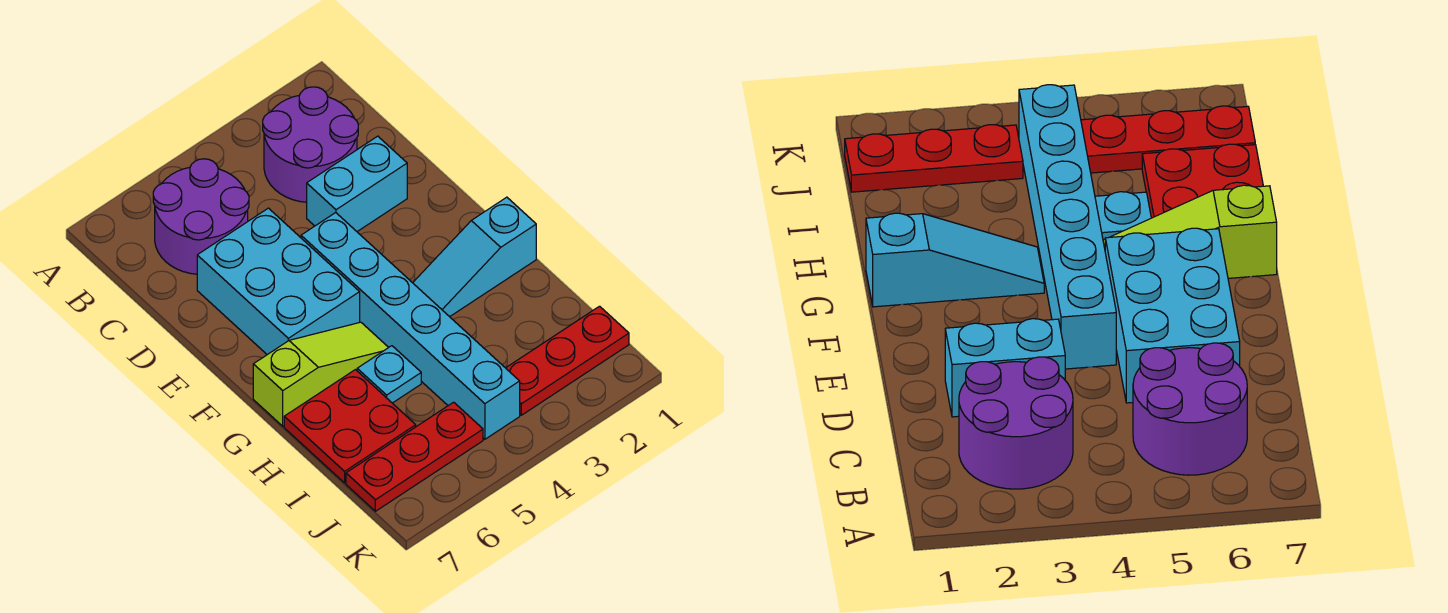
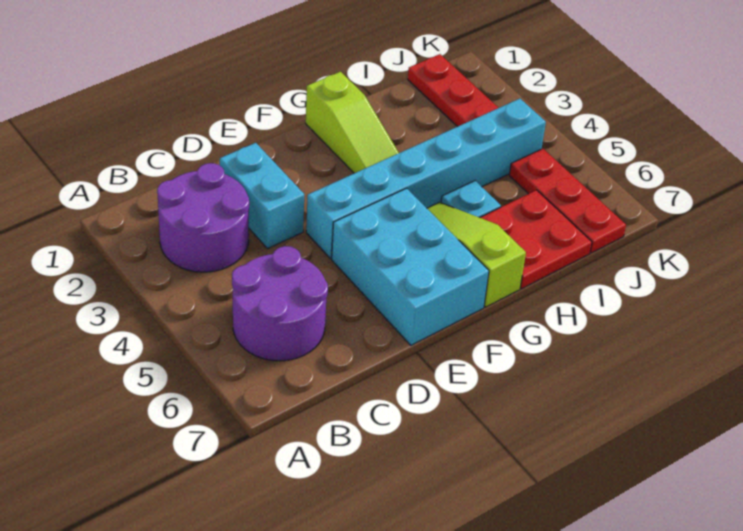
cyan brick D5:F6 level 1 -> cyan brick E5:F7 level 1
cyan slope G1:G3 level 1 top 1 -> lime slope G1:G3 level 1 top 1

